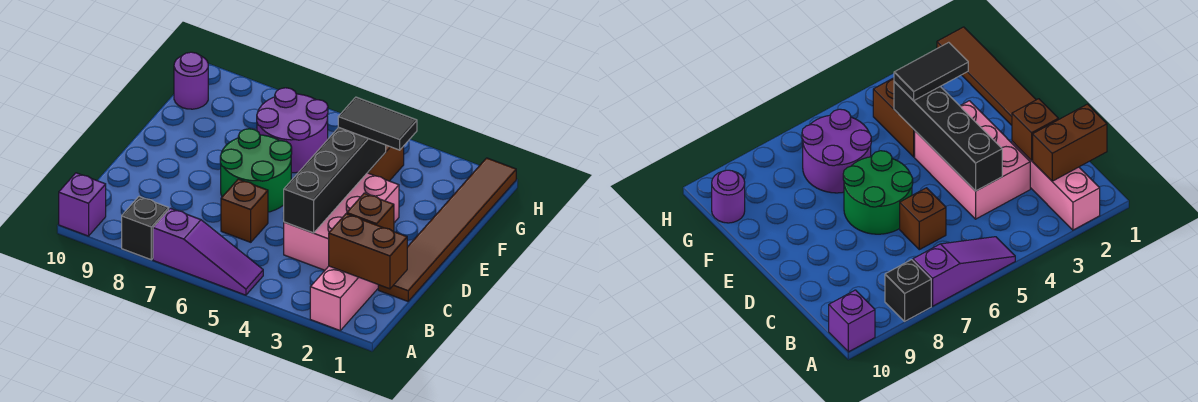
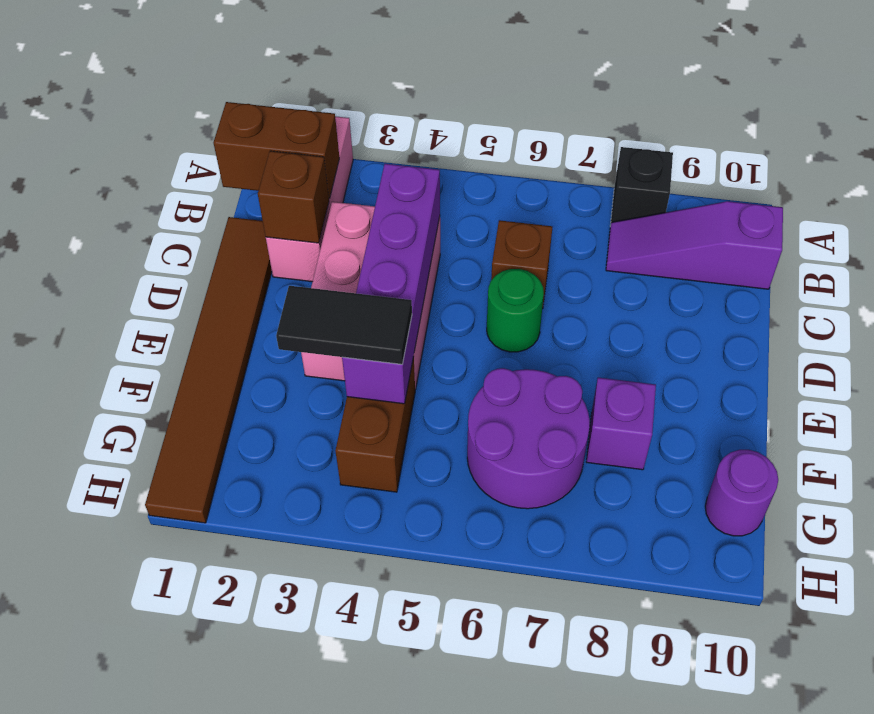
purple slope A5:A7 level 1 top 7 -> purple slope B8:B10 level 1 top 10
purple brick A10 level 1 -> purple brick F8 level 1
black brick C4:F4 level 2 -> purple brick C4:F4 level 2
green round brick D6:E7 level 1 -> green round brick D6 level 1

